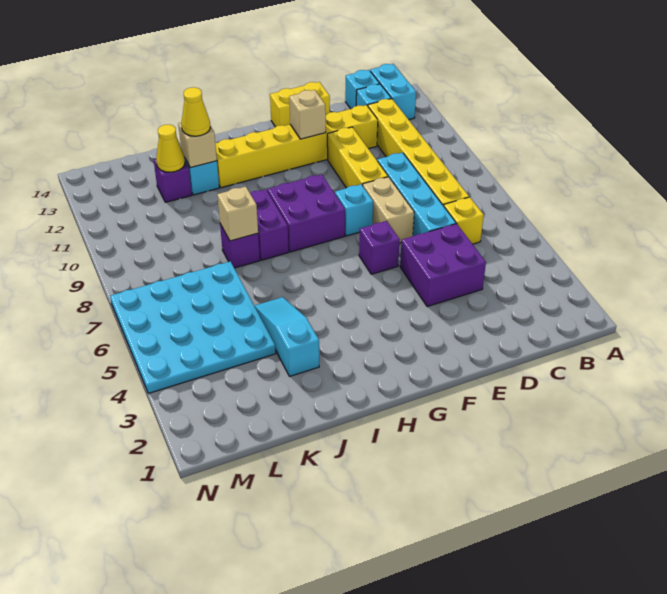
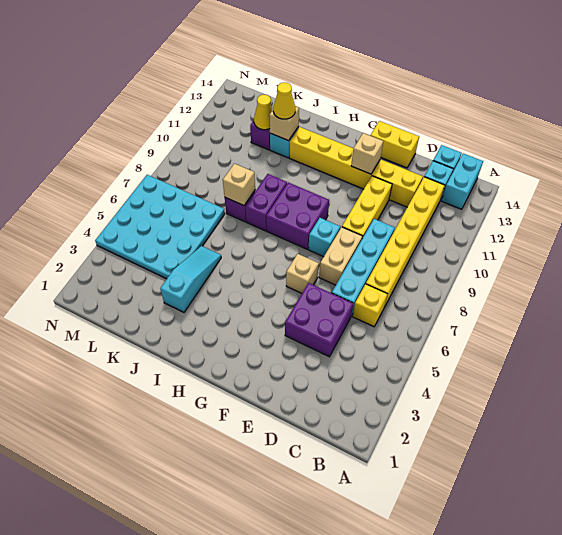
purple brick F6 level 1 -> tan brick F6 level 1

